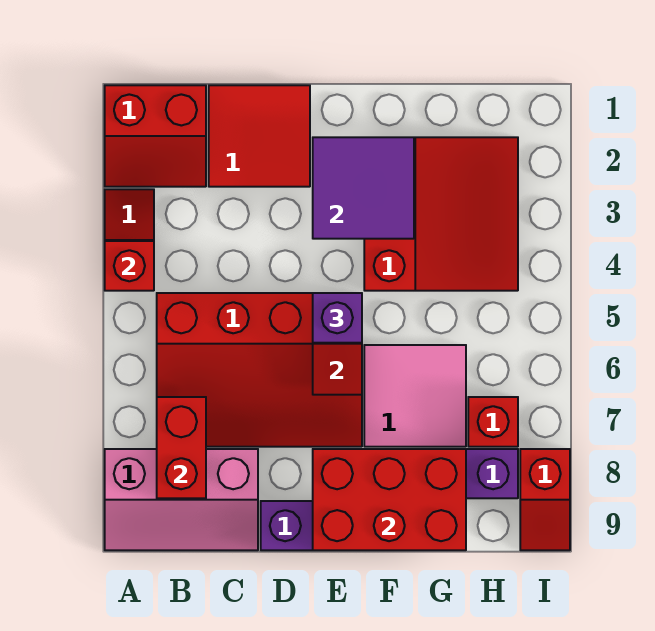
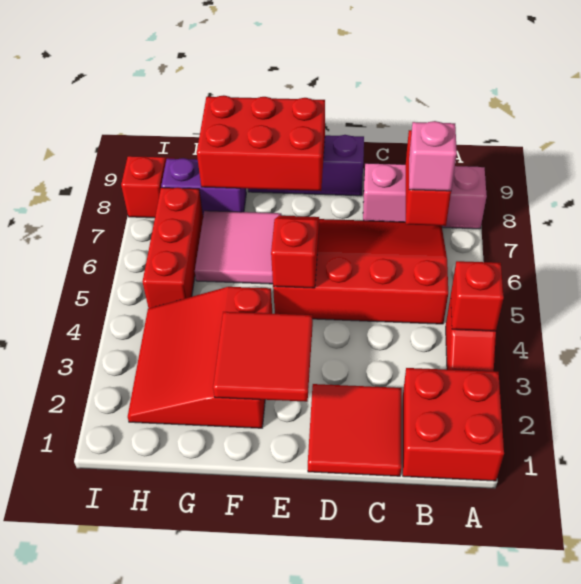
red slope A1:B2 level 1 top 1 -> red brick A1:B2 level 1
none -> pink brick B7 level 3
purple tile E2:F3 level 2 -> red tile E2:F3 level 2
purple brick E5 level 3 -> none
red brick H7 level 1 -> red brick H5:H7 level 1

